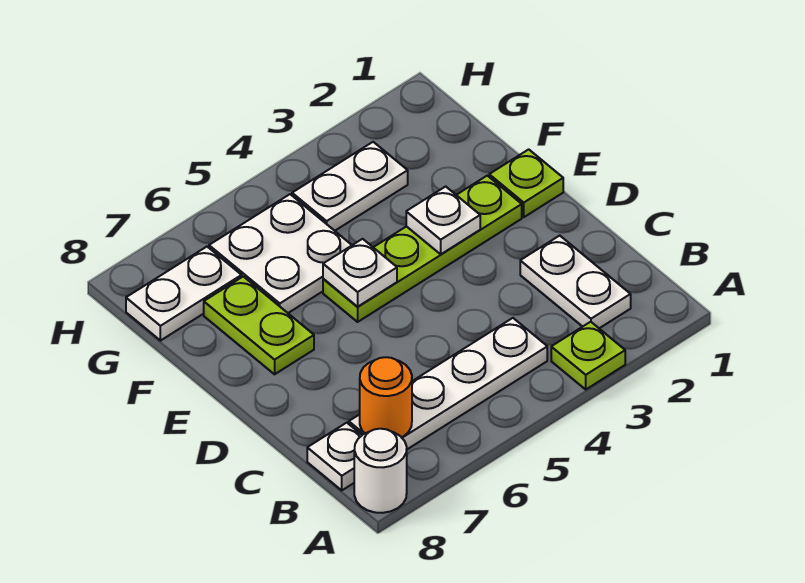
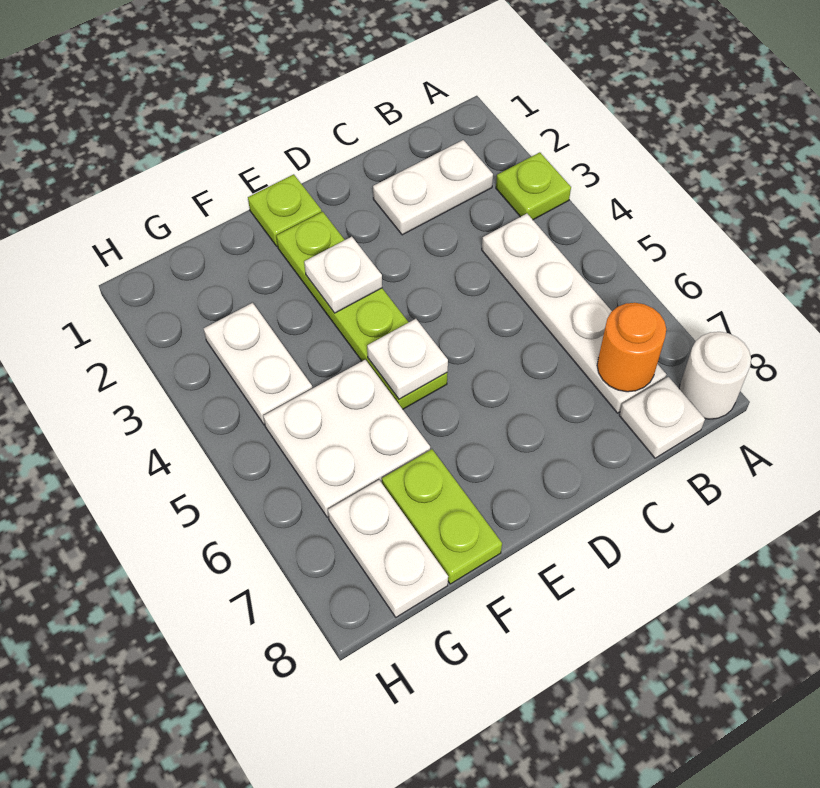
lime plate E7:F7 level 1 -> lime plate F7:F8 level 1

